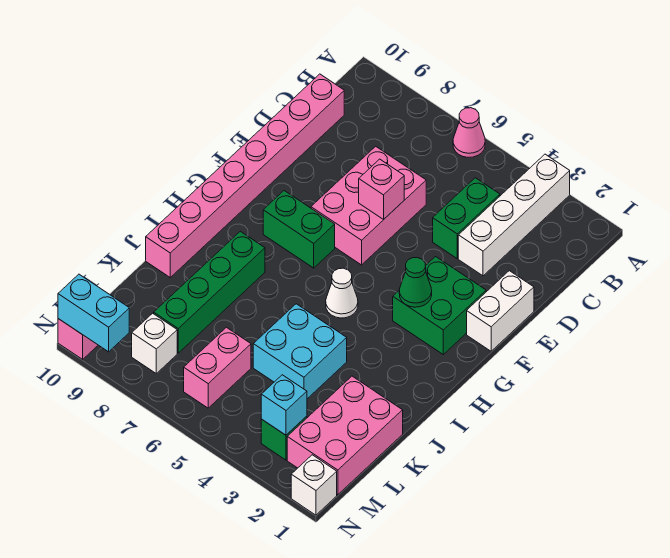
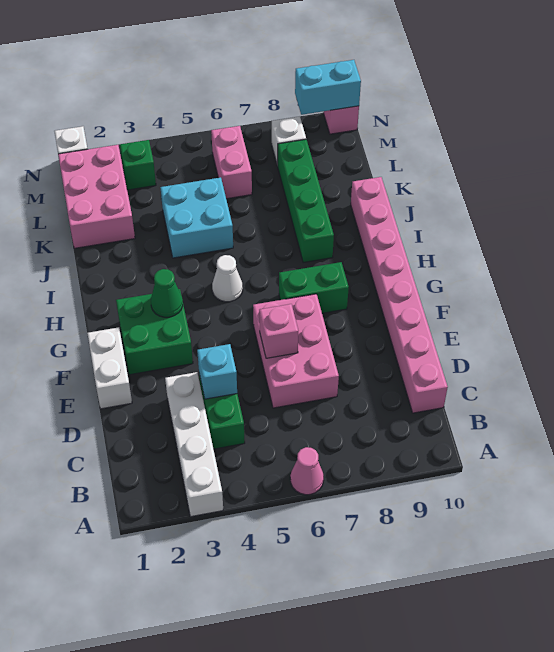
cyan brick M3 level 2 -> cyan brick D4 level 2

